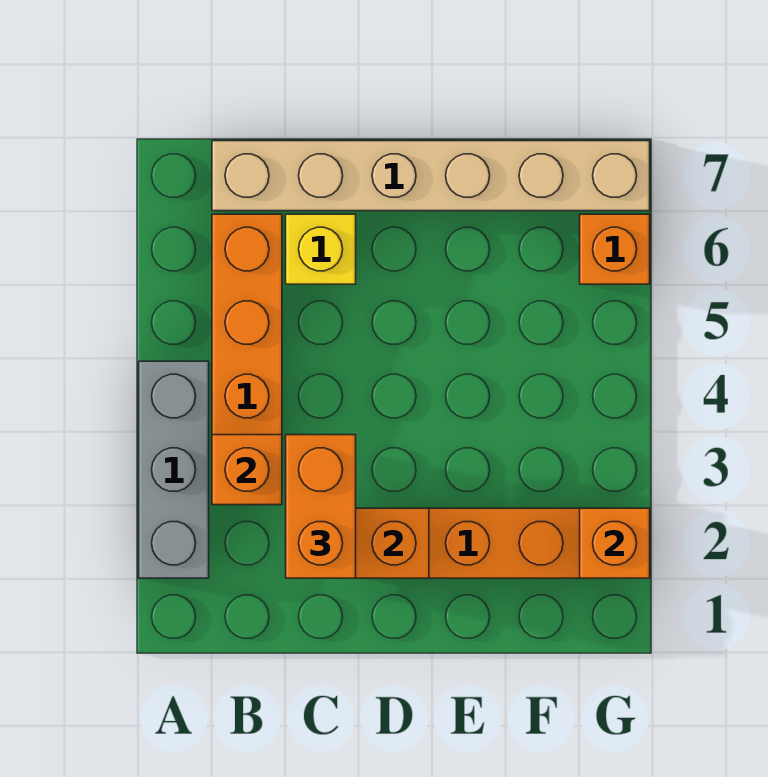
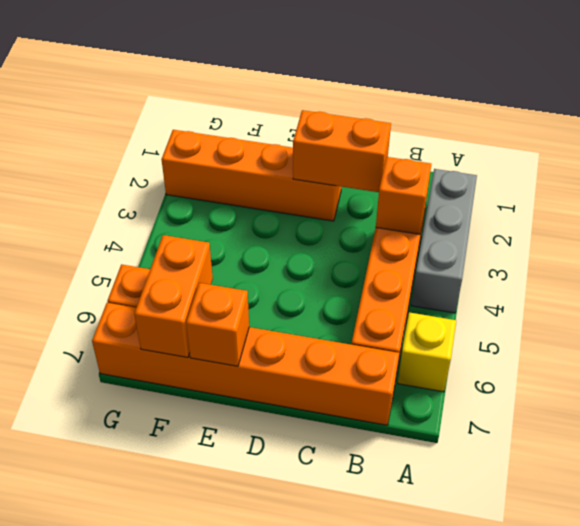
tan brick B7:G7 level 1 -> orange brick B7:G7 level 1
orange brick C2:C3 level 3 -> orange brick F6:F7 level 2
yellow brick C6 level 1 -> yellow brick A6 level 1
orange brick G2 level 2 -> orange brick E7 level 2

